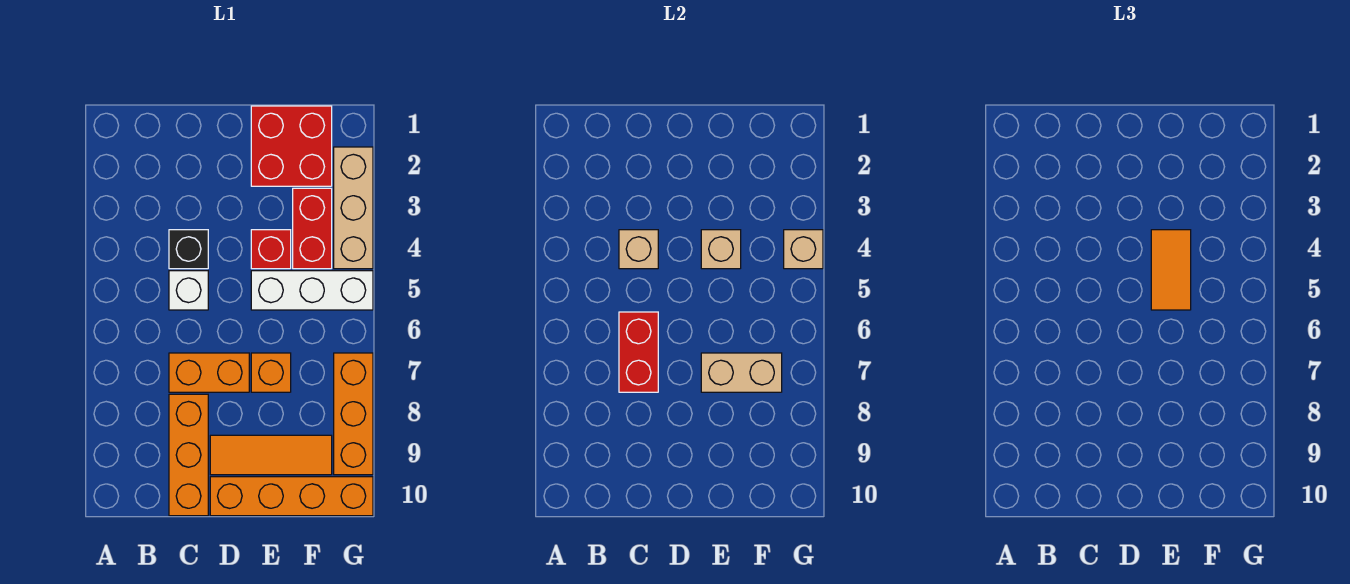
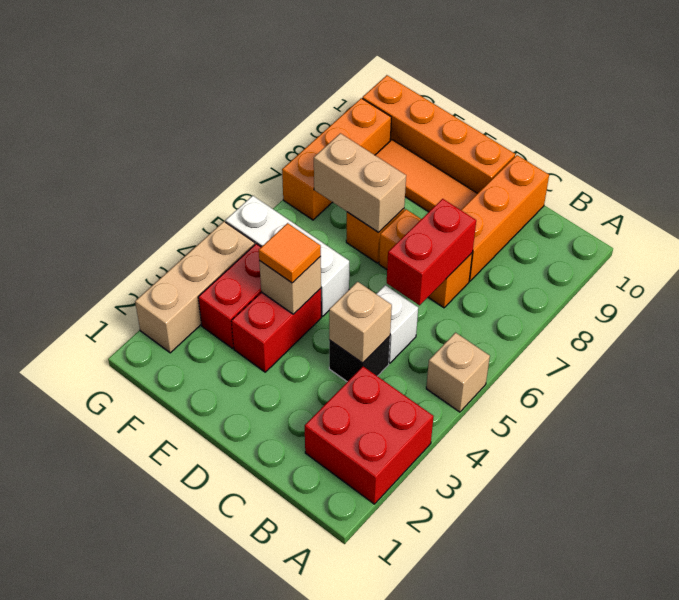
red brick E1:F2 level 1 -> red brick A2:B3 level 1
red brick E4 level 1 -> red brick E3:E4 level 1
orange tile E4:E5 level 3 -> orange tile E4 level 3
tan brick G4 level 2 -> tan brick A5 level 1

